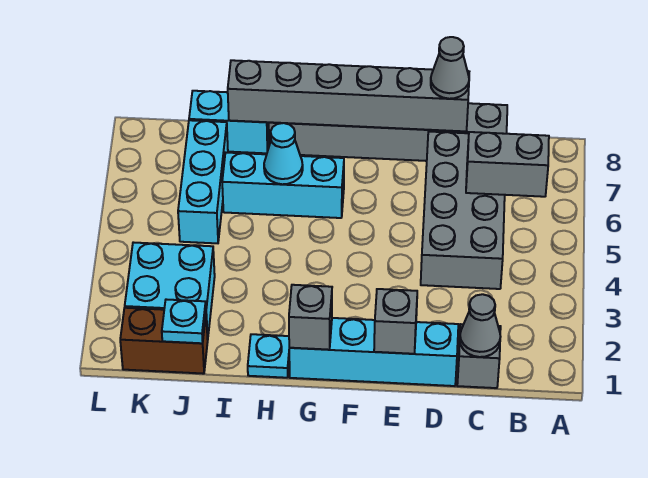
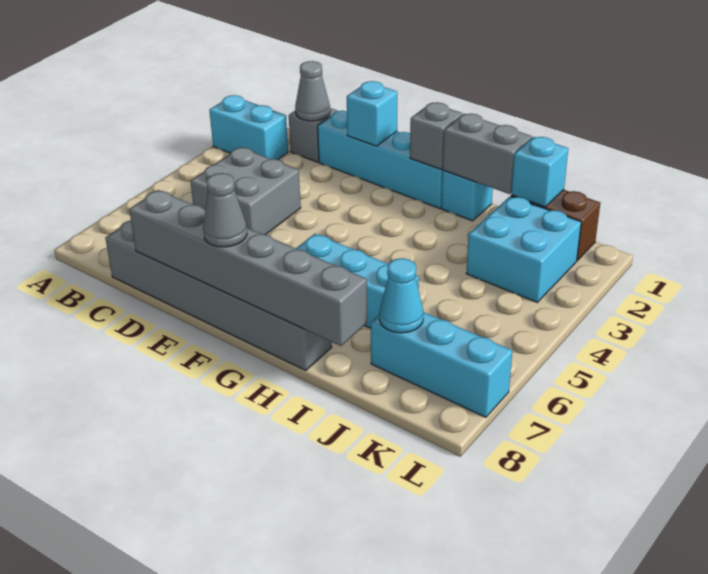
grey brick B6:C6 level 2 -> grey brick H1:I1 level 2
grey brick C4:D7 level 1 -> grey brick C4:D5 level 1
grey cone D8 level 3 -> grey cone F8 level 3
grey brick E1 level 2 -> cyan brick E1 level 2
cyan plate H1 level 1 -> cyan brick H1 level 1
cyan cone H6 level 2 -> cyan cone J7 level 2
cyan brick I8:J8 level 1 -> cyan brick A2:B2 level 1
cyan plate J1 level 2 -> cyan brick J1 level 2
cyan brick J5:J7 level 1 -> cyan brick J7:L7 level 1

